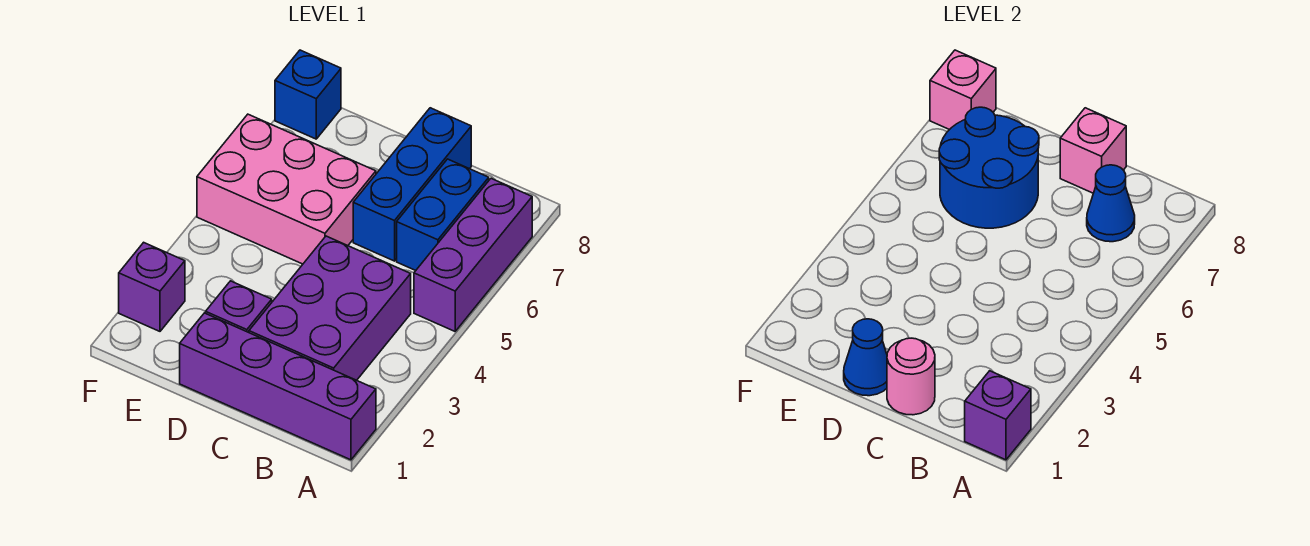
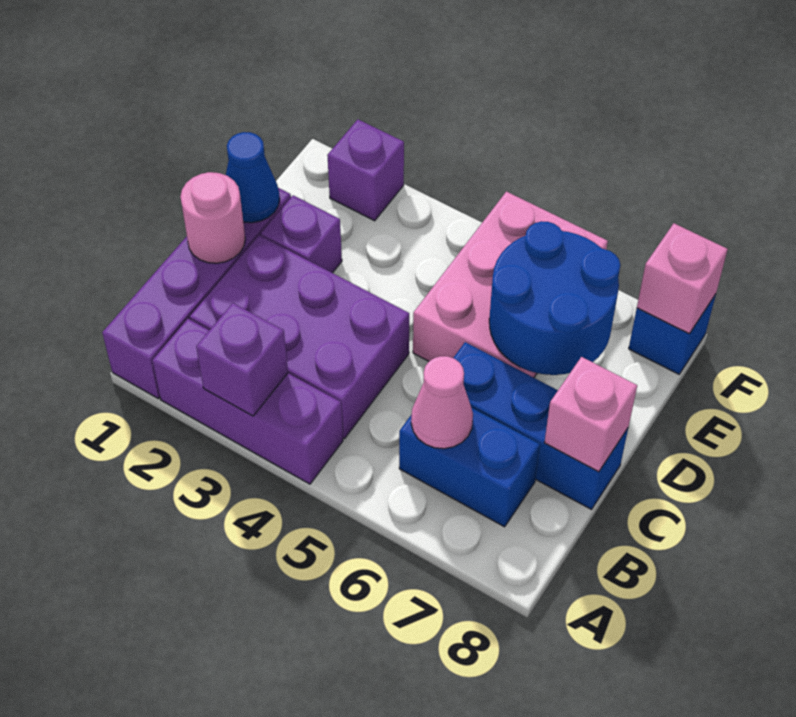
purple brick A1 level 2 -> purple brick A3 level 2
purple brick A5:A7 level 1 -> purple brick A2:A4 level 1
none -> pink cone B6 level 2
blue cone B7 level 2 -> none

